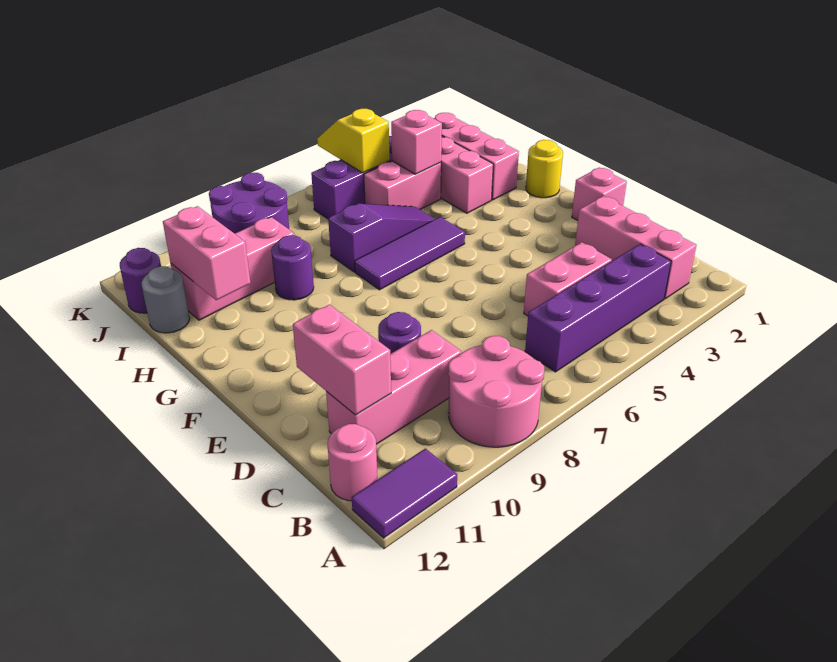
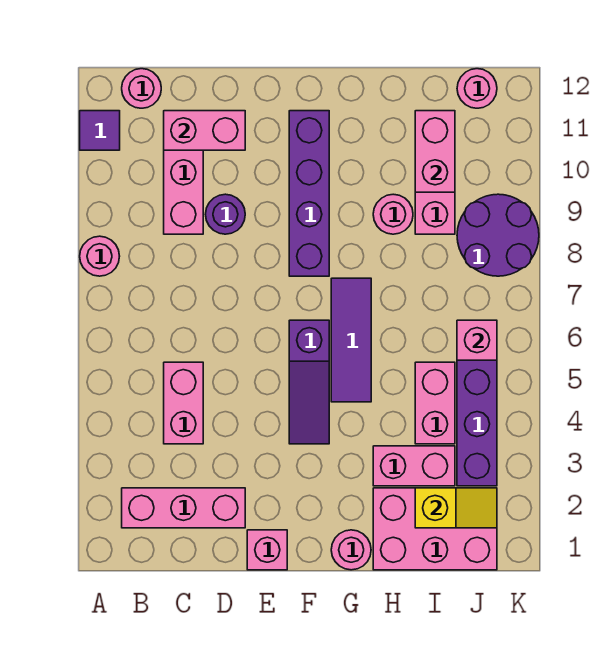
pink round brick A8:B9 level 1 -> pink round brick A8 level 1
purple tile A11:A12 level 1 -> purple tile A11 level 1
purple brick B3:B6 level 1 -> purple brick F8:F11 level 1
yellow round brick G1 level 1 -> pink round brick G1 level 1
pink brick H2:J2 level 1 -> pink brick H1:J2 level 1
purple slope H5:H7 level 1 top 7 -> purple slope F4:F6 level 1 top 6
purple round brick H9 level 1 -> pink round brick H9 level 1
pink brick H11:I11 level 2 -> pink brick I10:I11 level 2
pink brick I4 level 2 -> pink brick J6 level 2
grey round brick I12 level 1 -> none
yellow slope J5:K5 level 2 top J -> yellow slope I2:J2 level 2 top I
purple round brick J12 level 1 -> pink round brick J12 level 1

